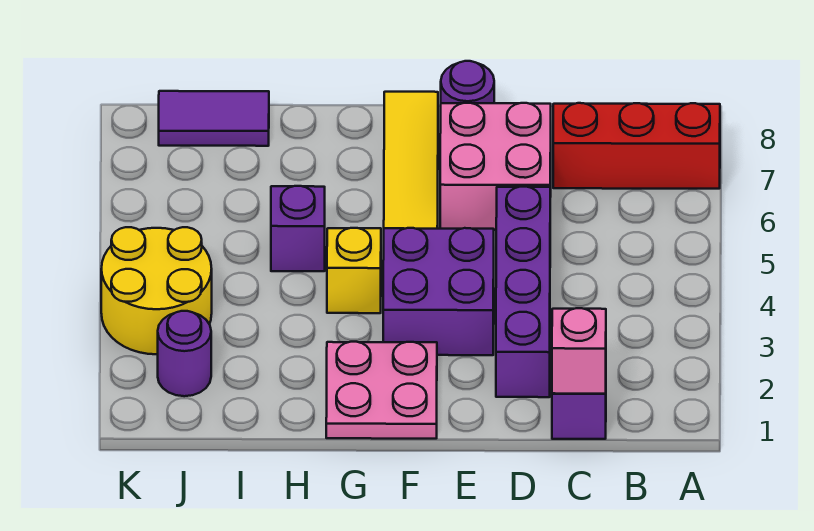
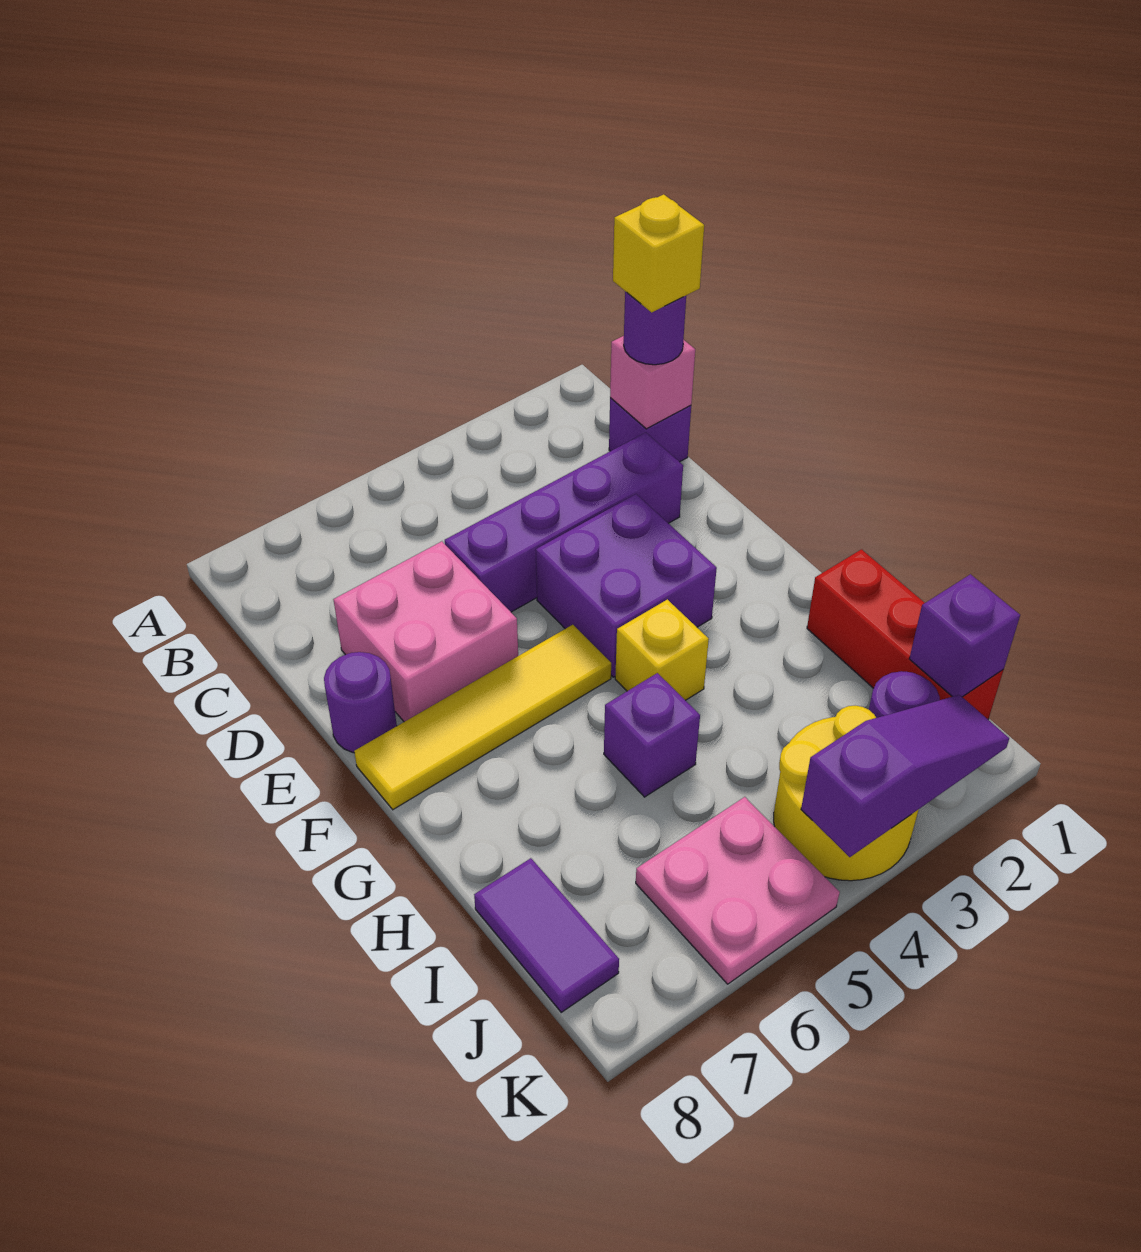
red brick A7:C7 level 1 -> red brick H1:J1 level 1
none -> purple round brick C1 level 3
none -> yellow brick C1 level 4
pink plate F1:G2 level 1 -> pink plate J5:K6 level 1
none -> purple brick J1 level 2
none -> purple slope K2:K4 level 2 top 4

